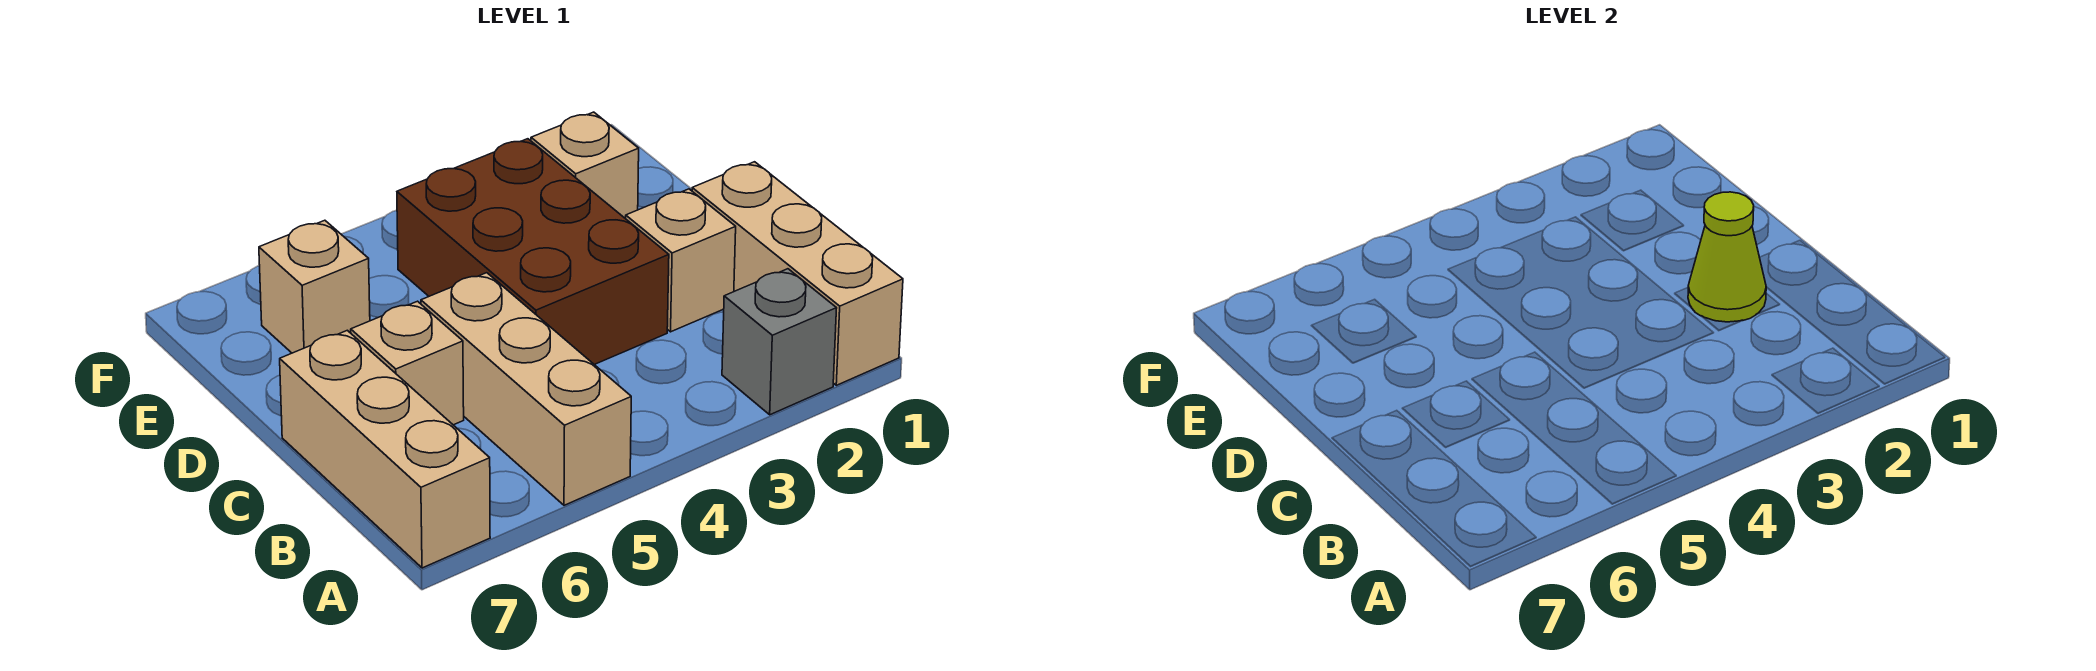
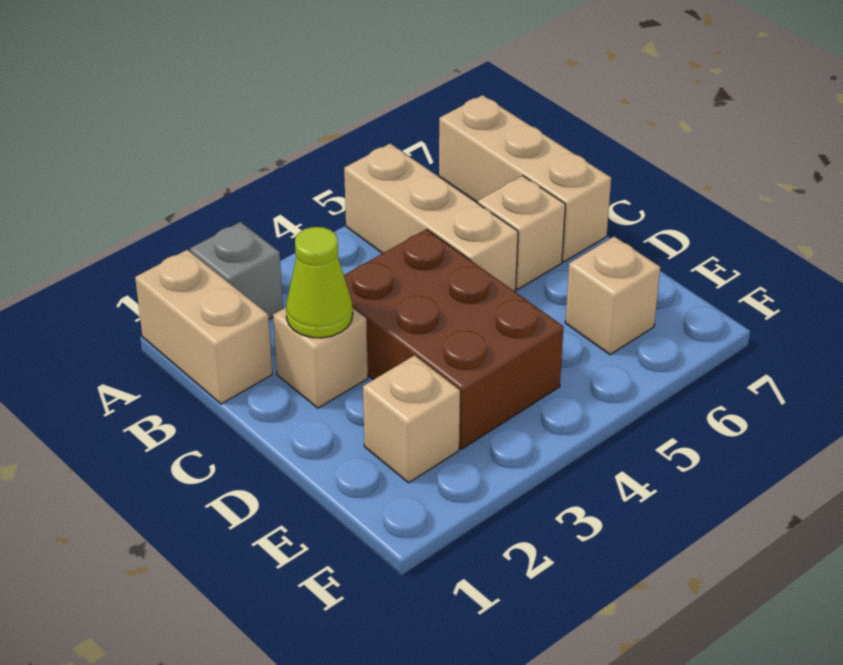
tan brick A1:C1 level 1 -> tan brick A1:B1 level 1

